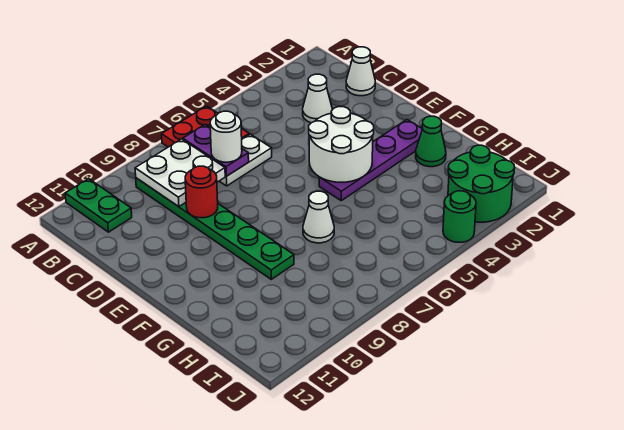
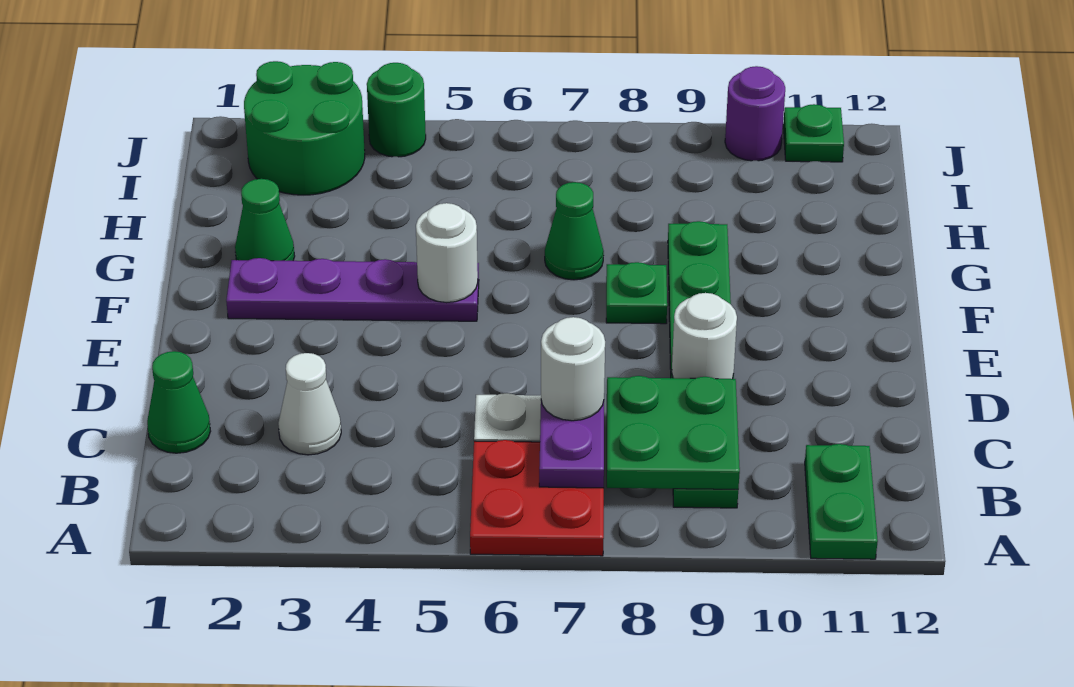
white plate B8:C9 level 2 -> green plate B8:C9 level 2
white cone C1 level 1 -> green cone C1 level 1
red round brick D9 level 2 -> white round brick D9 level 2
white round brick E4:F5 level 2 -> white round brick F5 level 2
none -> green plate F8 level 1
white cone G7 level 1 -> green cone G7 level 1
none -> purple round brick J10 level 1
none -> green plate J11 level 1

